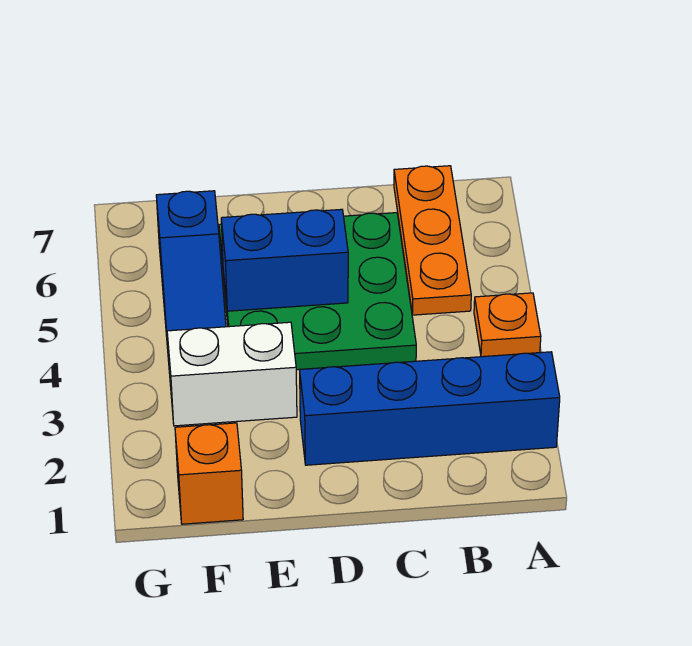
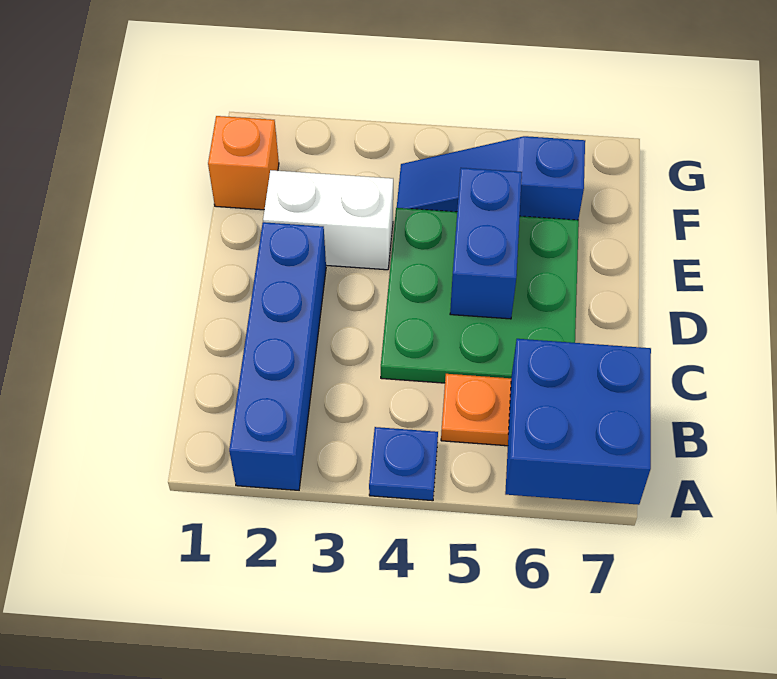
orange plate A4 level 1 -> blue plate A4 level 1
none -> blue brick A6:B7 level 2
white brick E3:F3 level 1 -> white brick E2:E3 level 1

